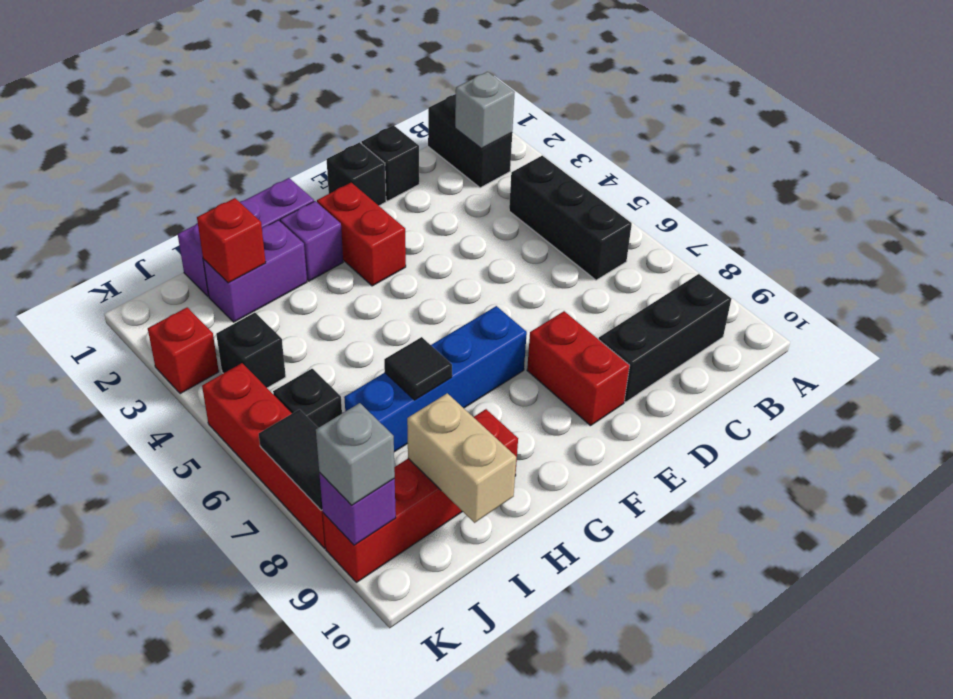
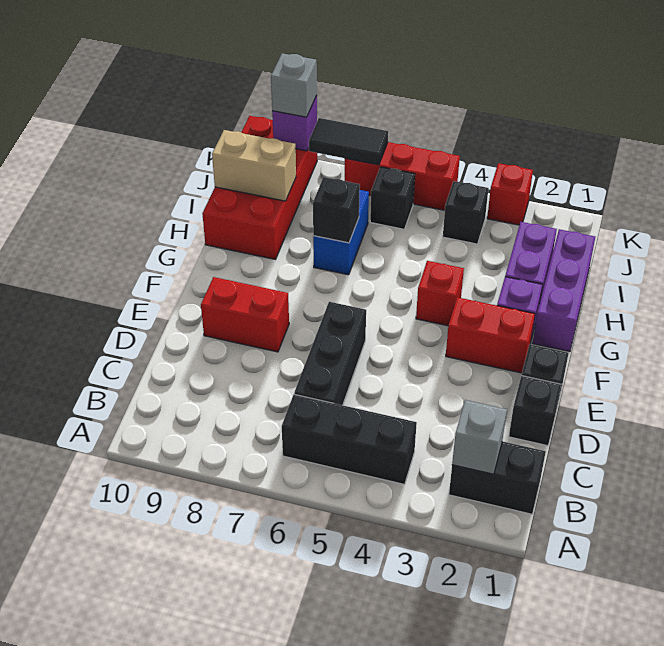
black brick B9:D9 level 1 -> black brick C6:E6 level 1
blue brick F7:I7 level 1 -> blue brick H7:I7 level 1
black tile H7 level 2 -> black brick H7 level 2
red brick H9:K9 level 1 -> red brick H9:K10 level 1
red brick I2 level 2 -> red brick G4 level 1
red brick K5:K8 level 1 -> red brick K5:K7 level 1

